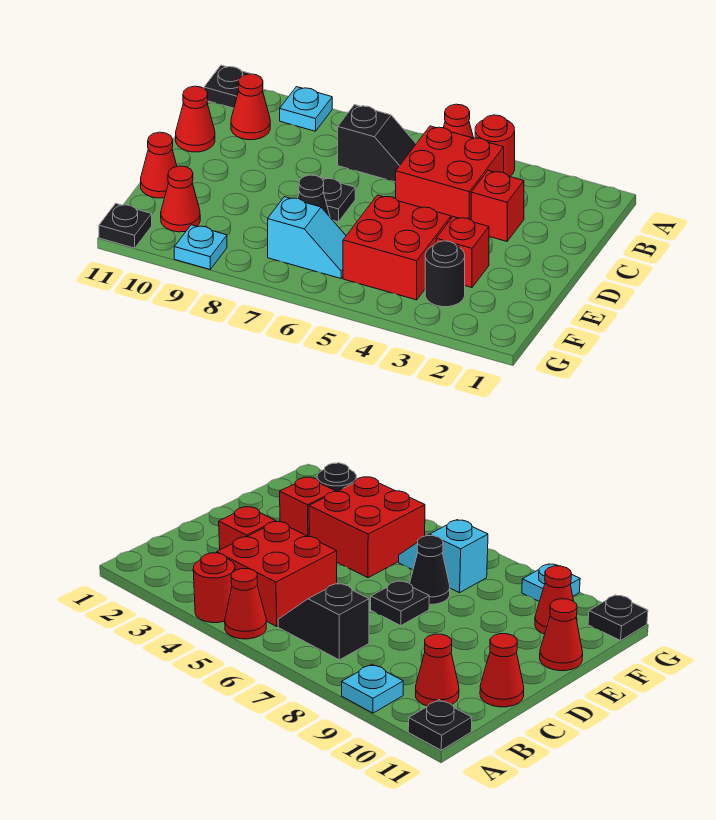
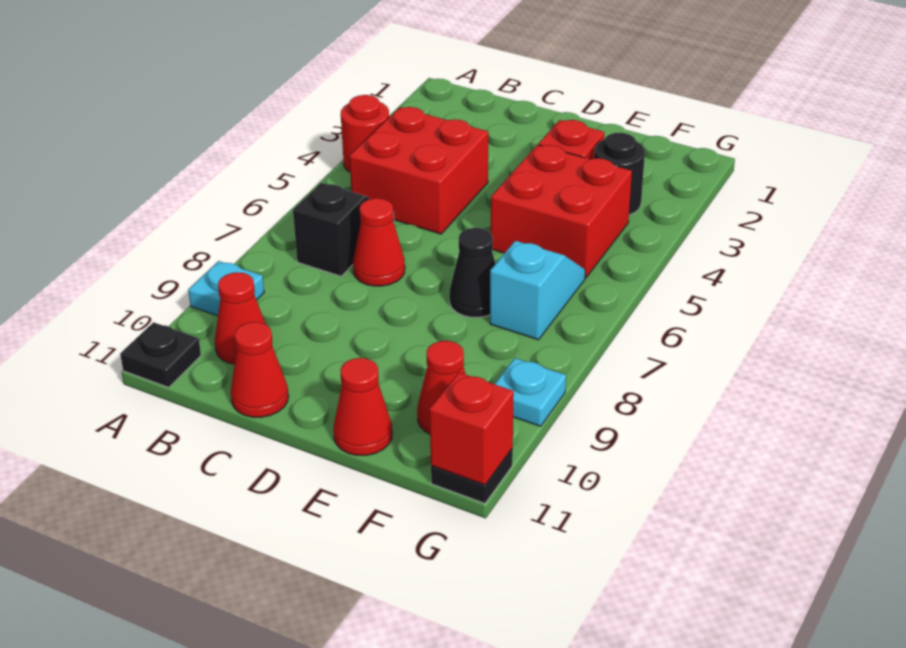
red cone A5 level 1 -> red cone C7 level 1
red brick C3 level 1 -> red brick G11 level 2
black plate D7 level 1 -> none

